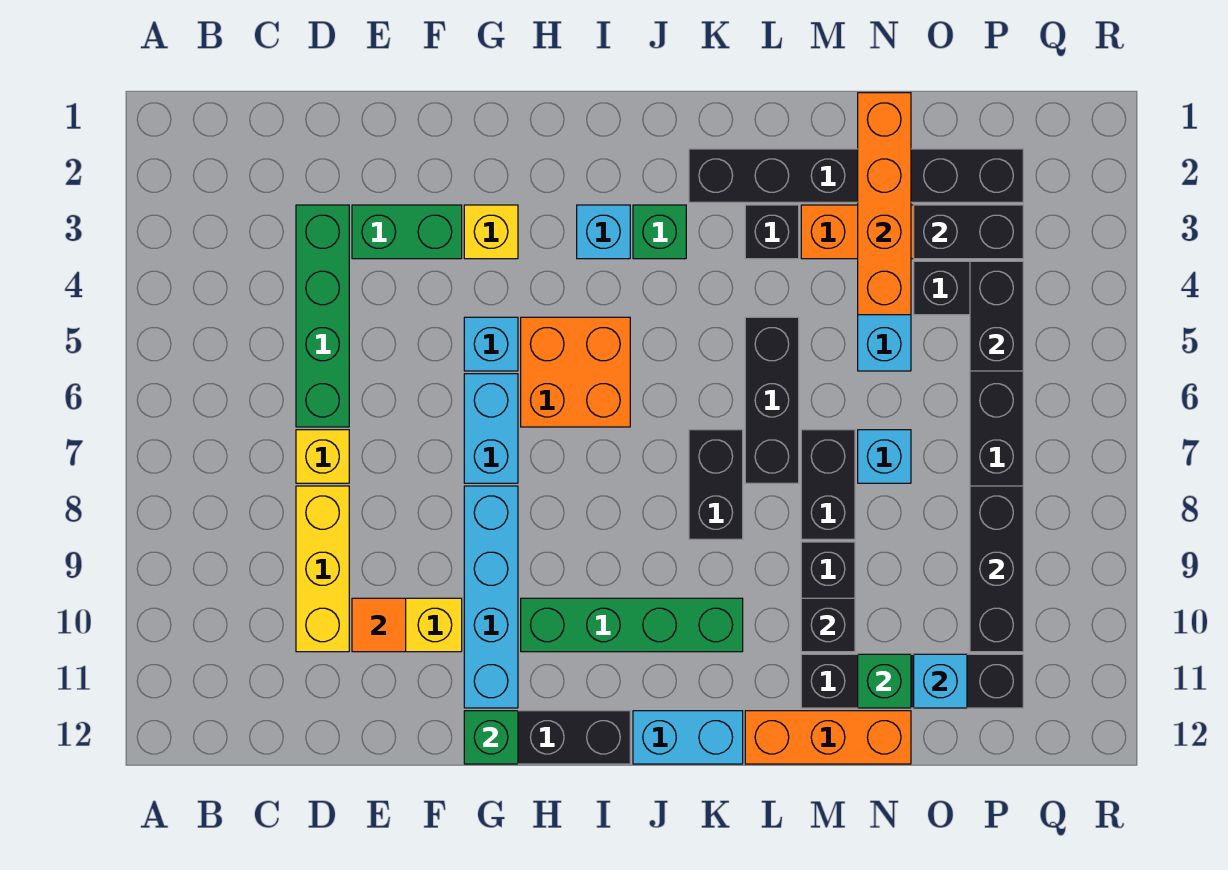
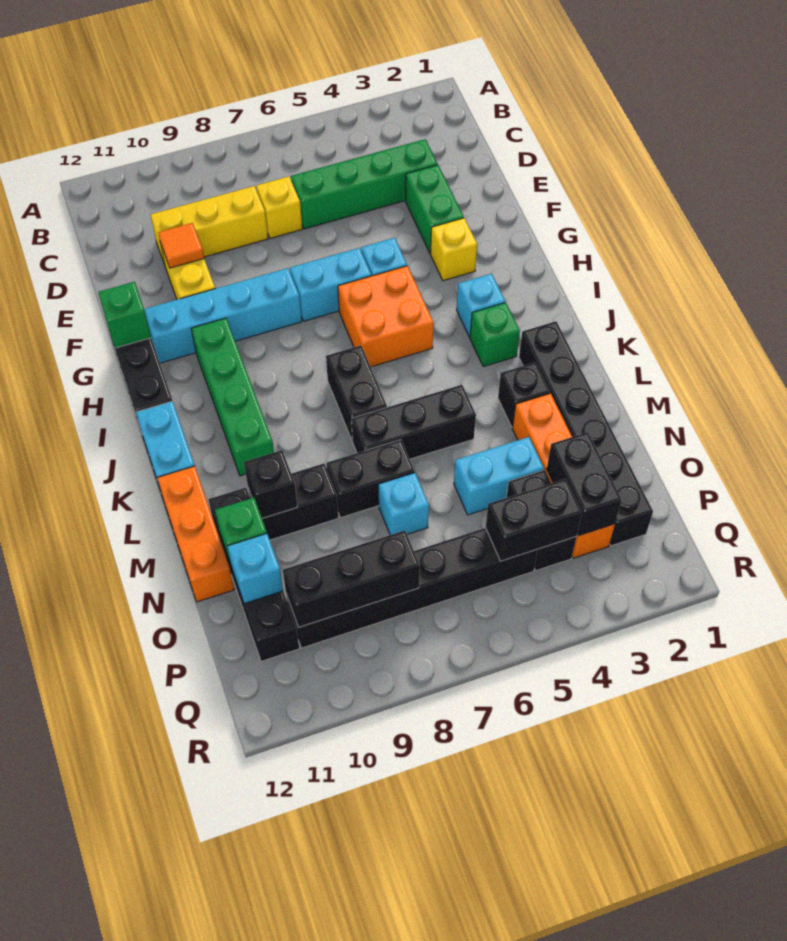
black brick K7:K8 level 1 -> black brick J7:K7 level 1
orange brick N1:N4 level 2 -> none

